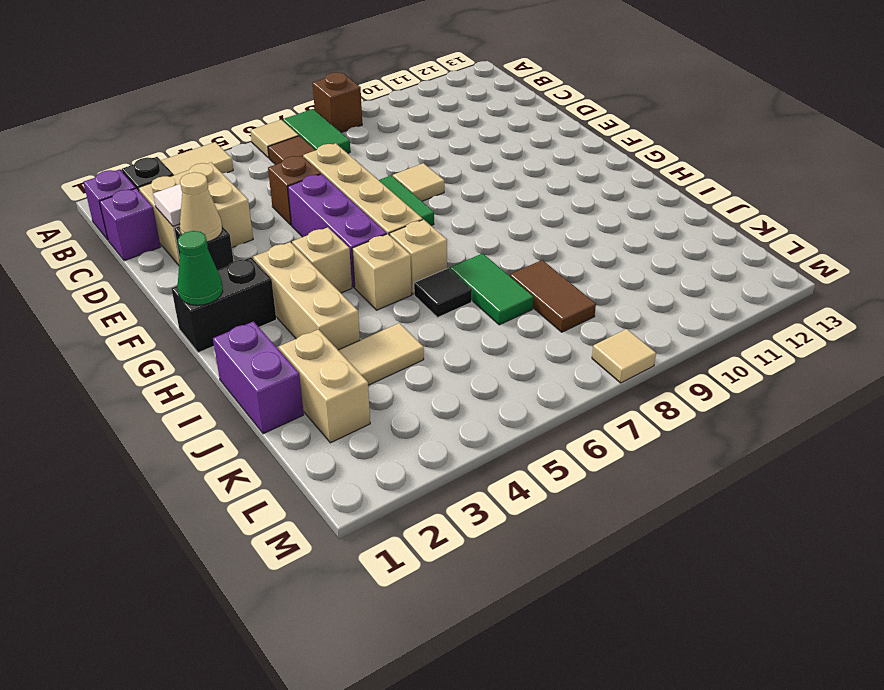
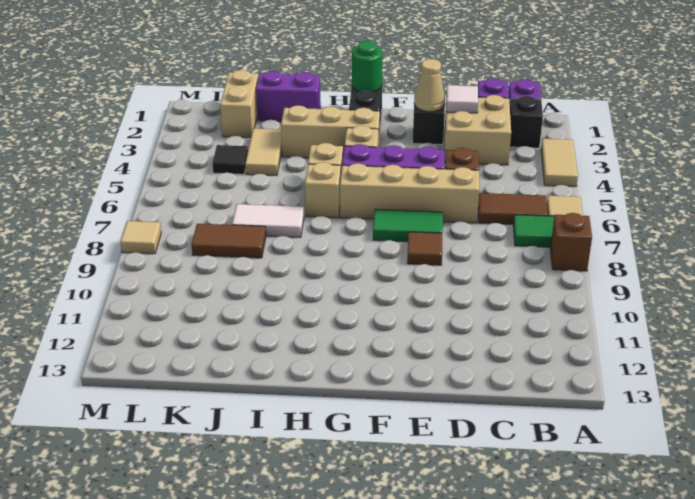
tan tile E8 level 1 -> brown tile E8 level 1
green cone G1 level 2 -> green round brick G1 level 2
black tile I6 level 1 -> black tile K4 level 1
green tile I7:J7 level 1 -> white tile I7:J7 level 1
tan brick J2:K2 level 1 -> tan brick K1:K2 level 1

